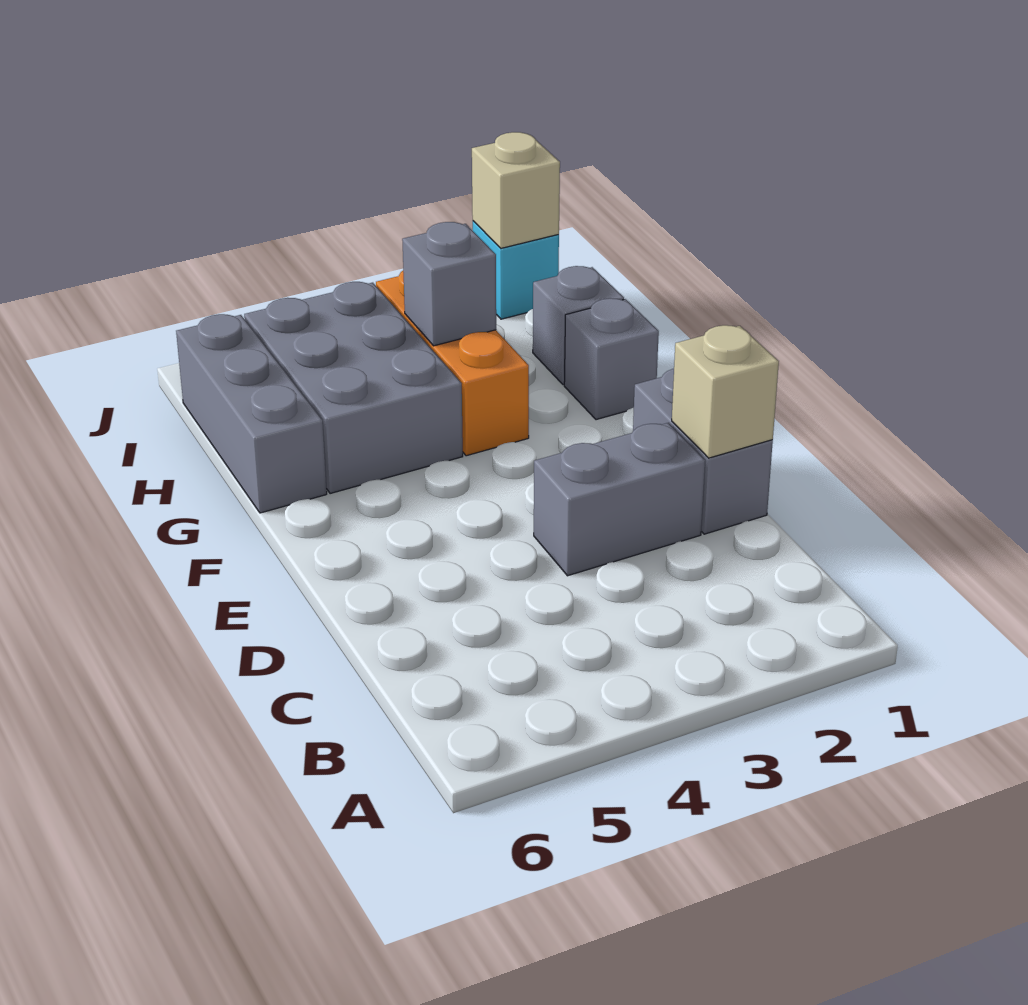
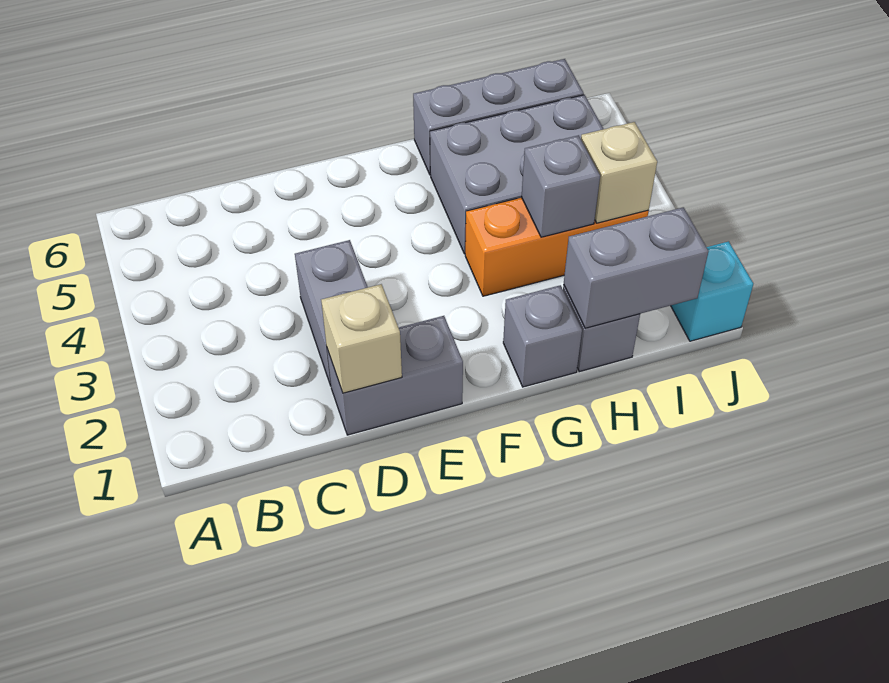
none -> grey brick H1:I1 level 2
tan brick J1 level 2 -> tan brick I3 level 2

